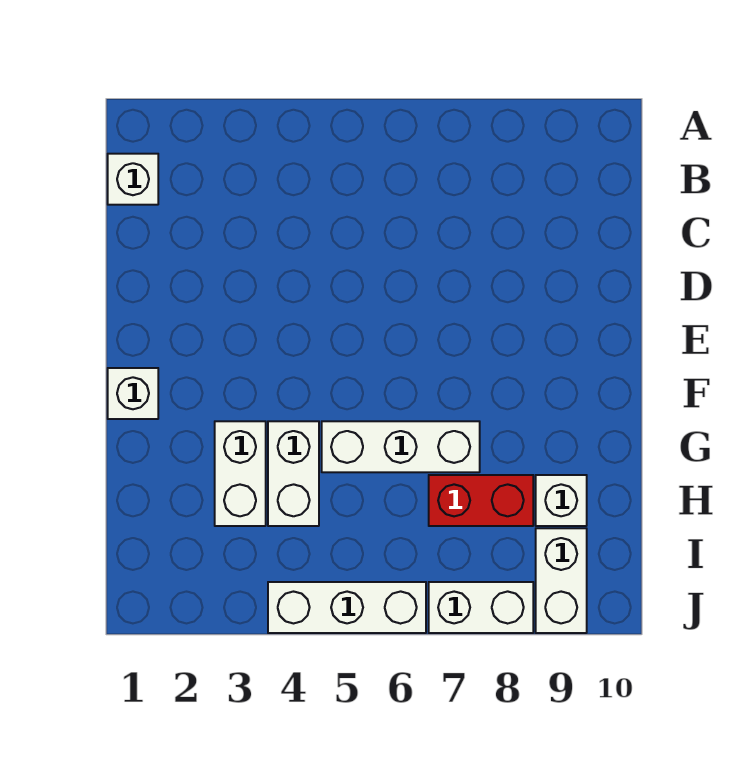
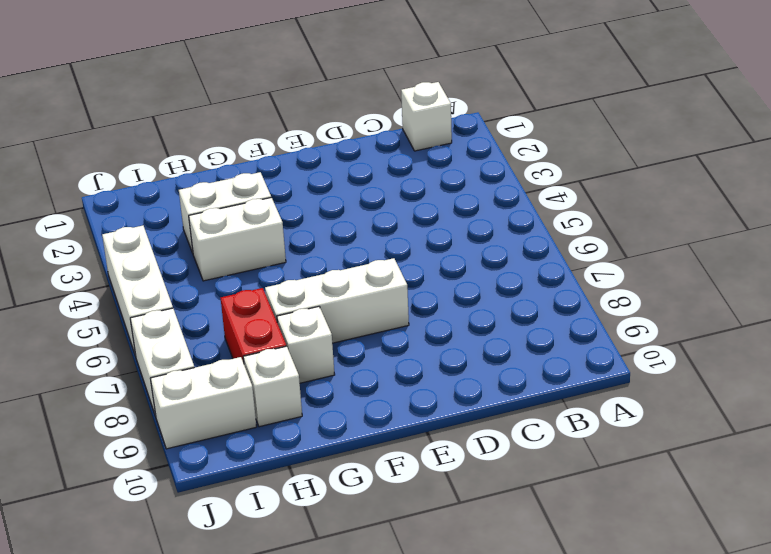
white brick F1 level 1 -> white brick G8 level 1
white brick G5:G7 level 1 -> white brick E7:G7 level 1

